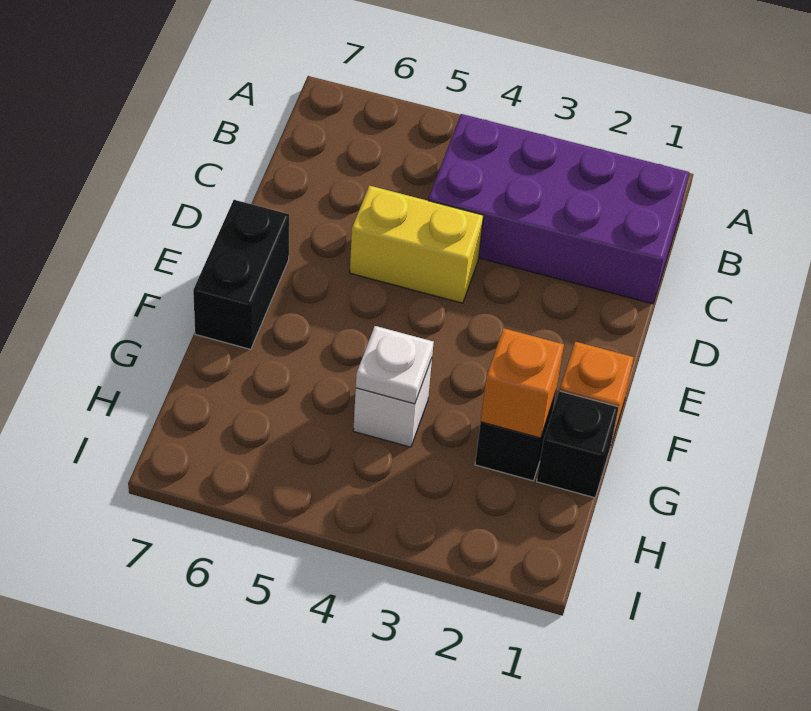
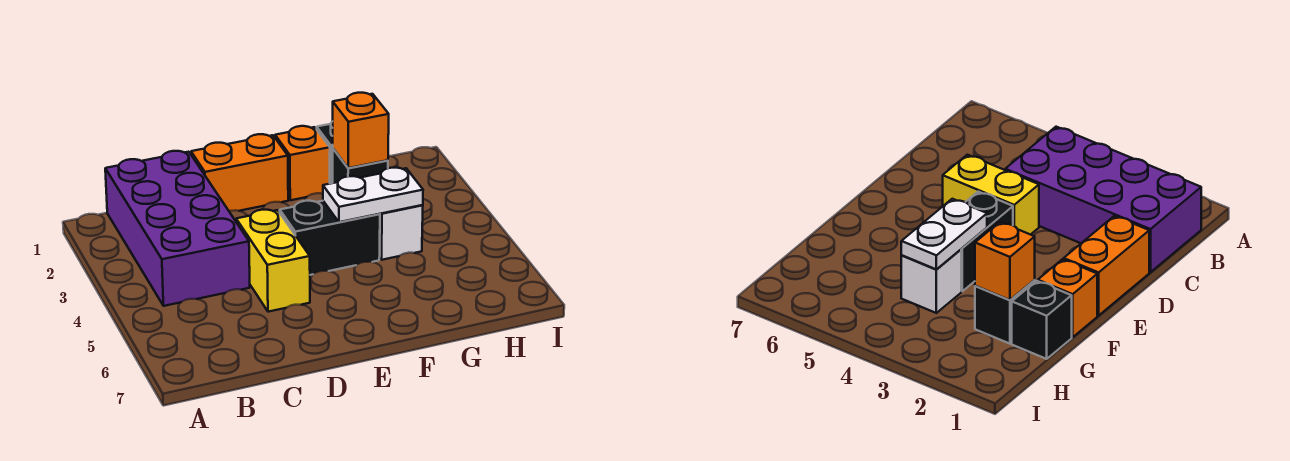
none -> orange brick D1:E1 level 1
black brick E7:F7 level 1 -> black brick E4:F4 level 1
white plate G4 level 2 -> white plate F4:G4 level 2

